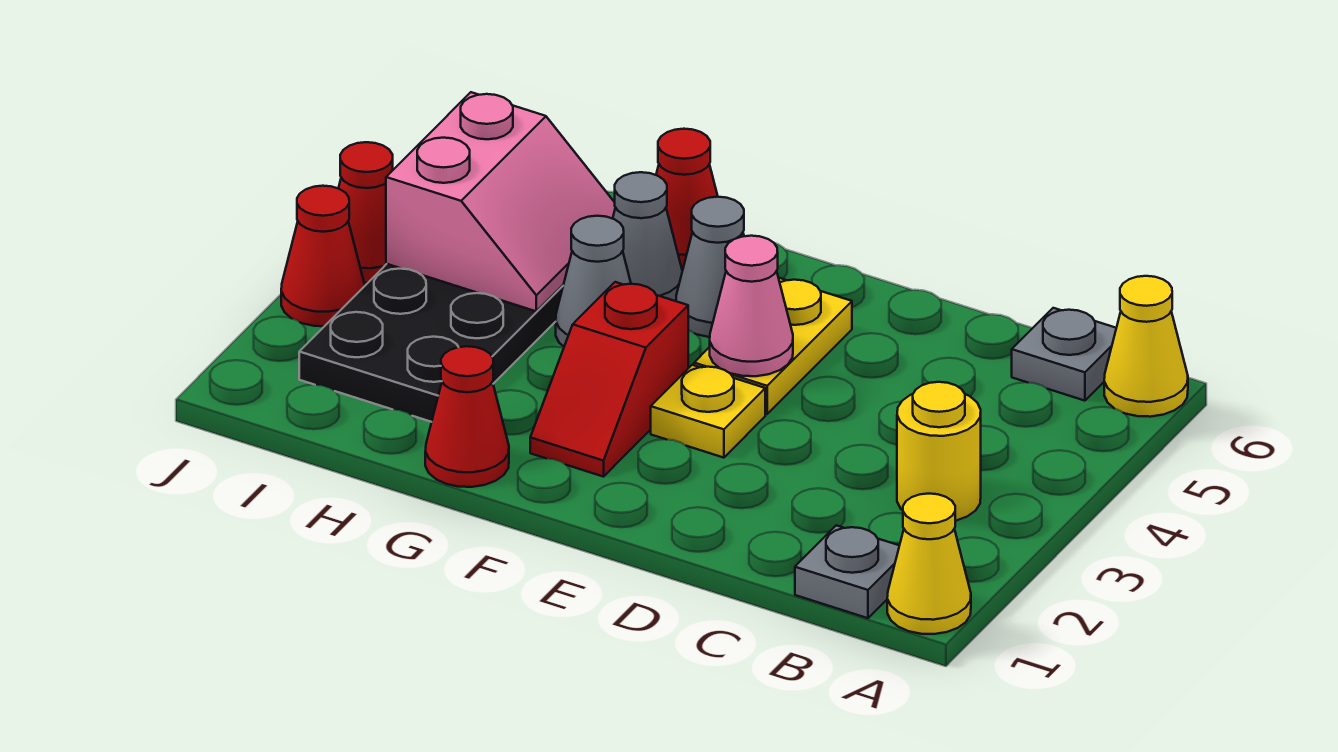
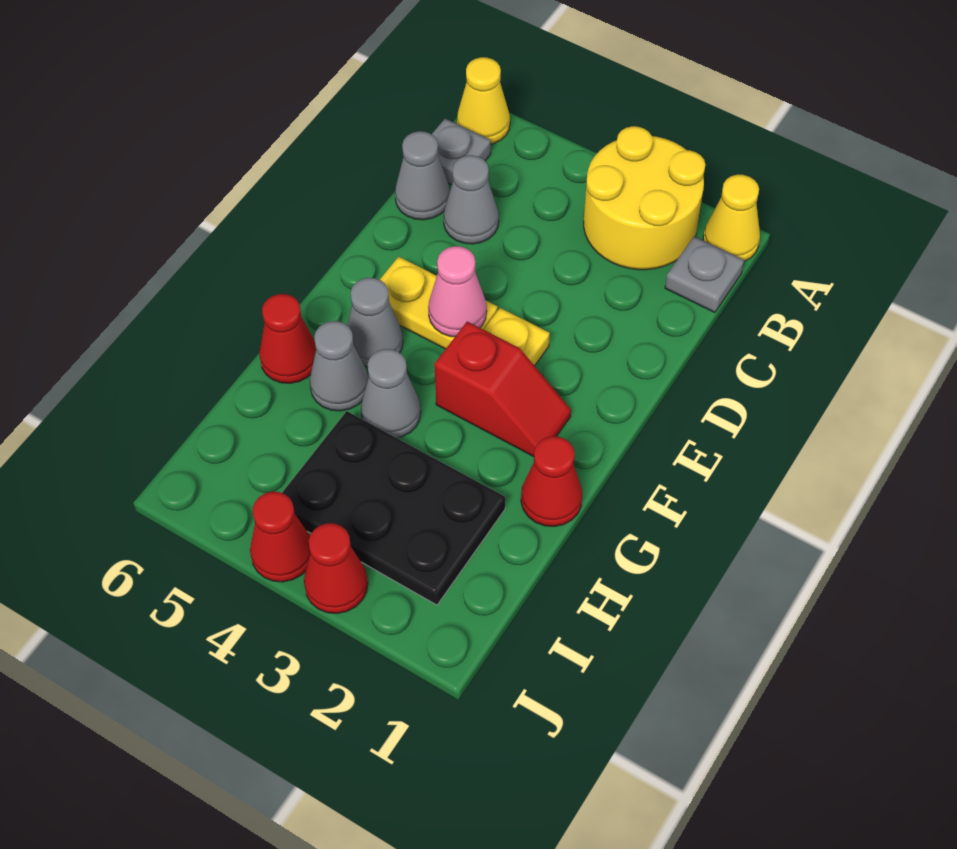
yellow round brick B3 level 1 -> yellow round brick A2:B3 level 1
none -> grey cone C5 level 1
none -> grey cone C6 level 1
pink slope H4:I5 level 2 top I -> none

